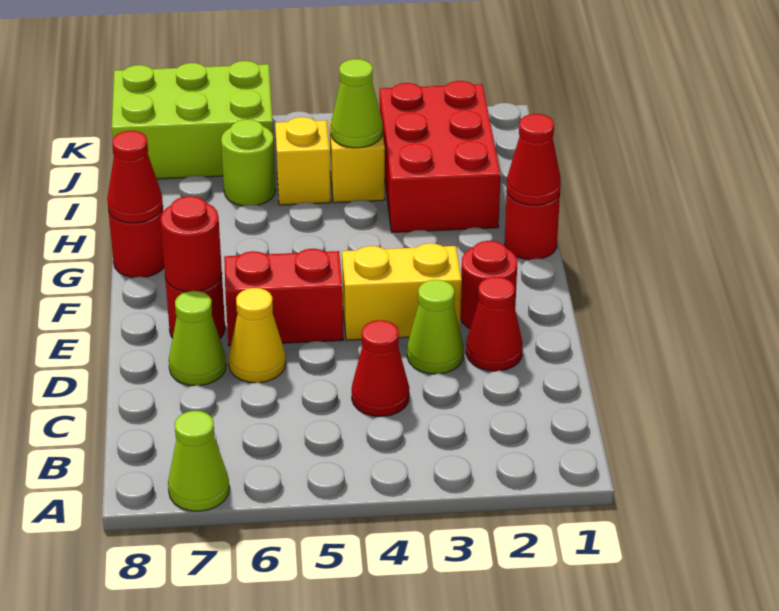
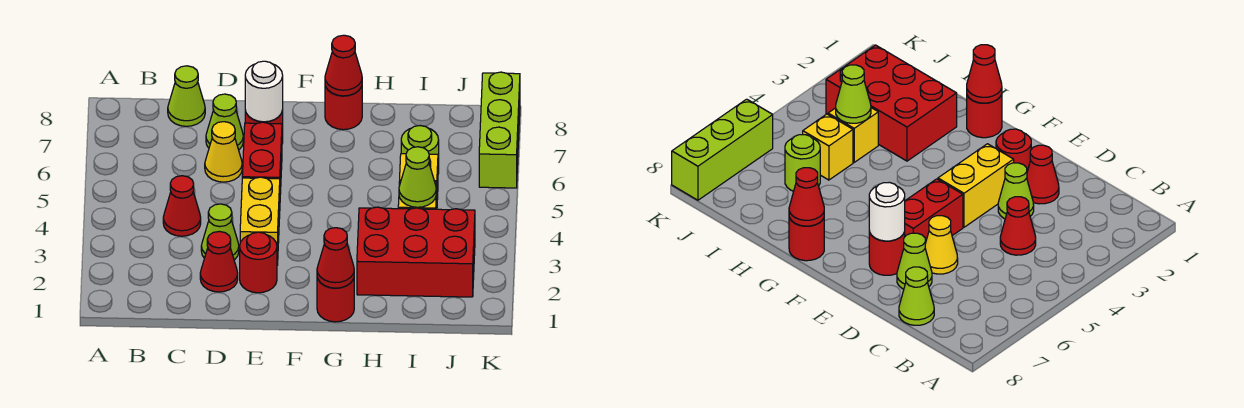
lime cone A7 level 1 -> lime cone C8 level 1
red round brick E7 level 2 -> white round brick E7 level 2
lime brick J6:K8 level 1 -> lime brick K6:K8 level 1

